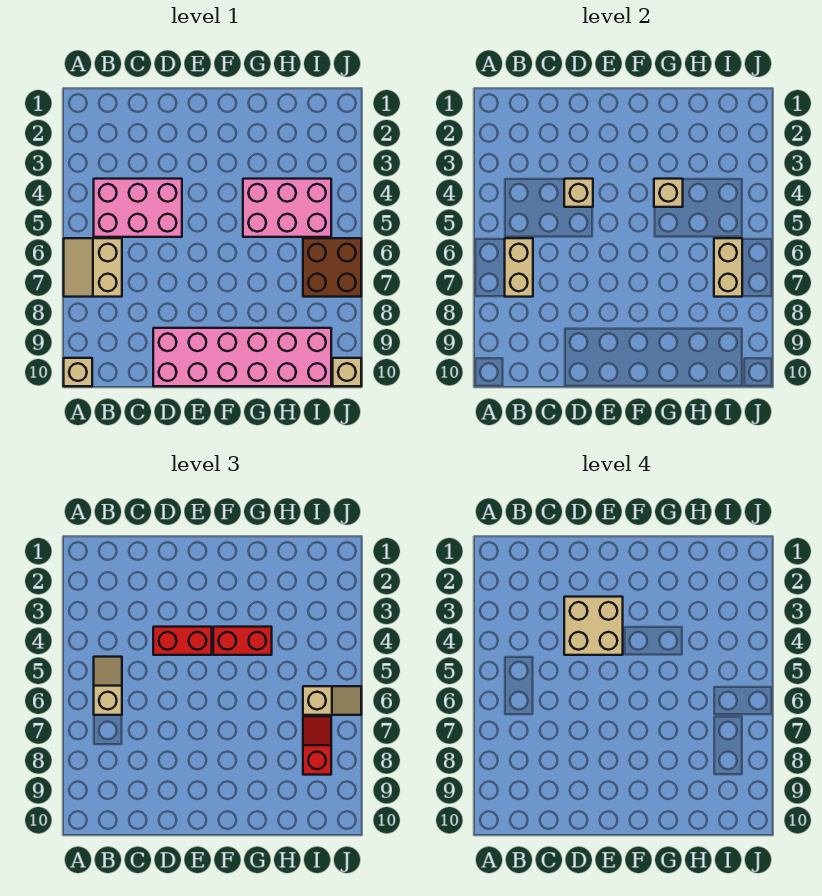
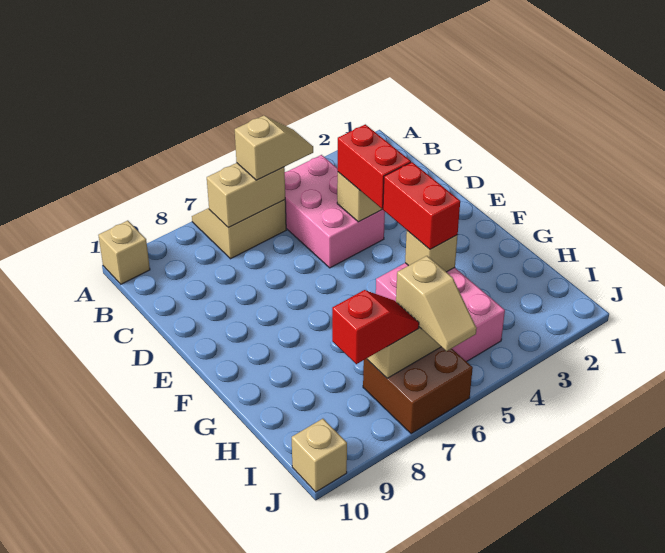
tan brick D3:E4 level 4 -> none
pink brick D9:I10 level 1 -> none

